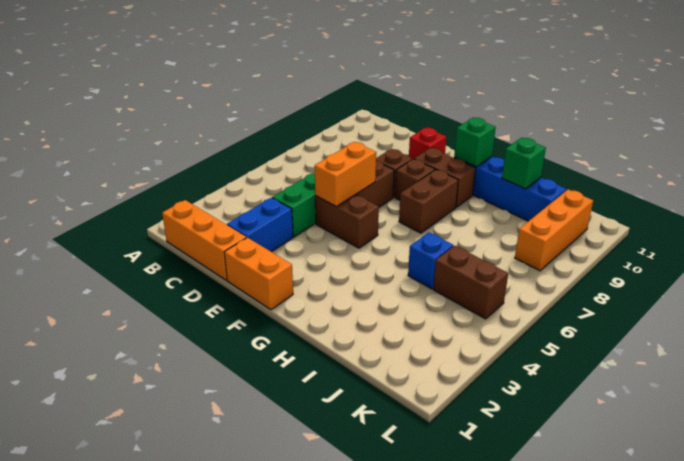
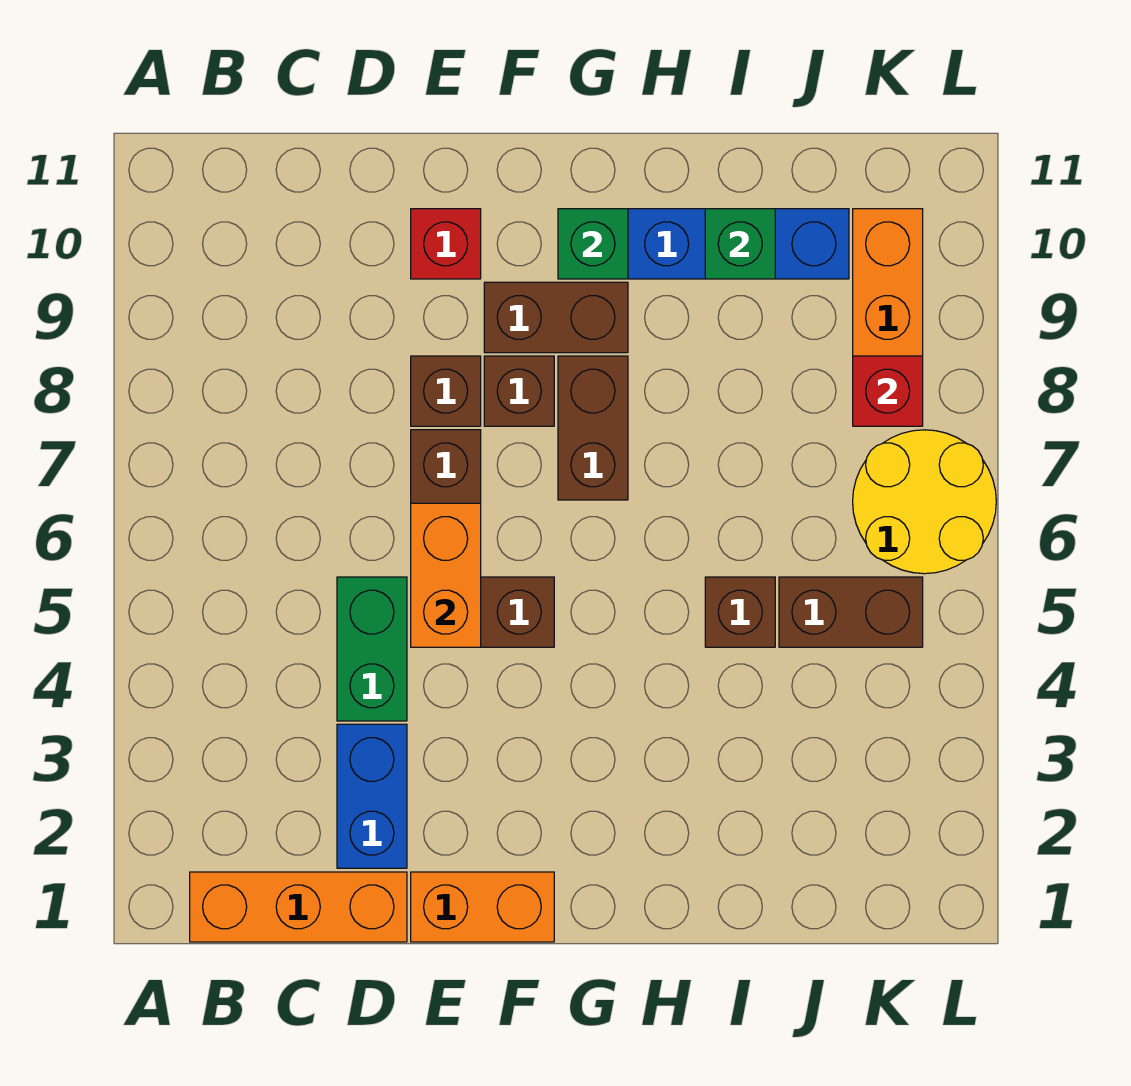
blue brick I5 level 1 -> brown brick I5 level 1
none -> yellow round brick K6:L7 level 1
none -> red brick K8 level 2

